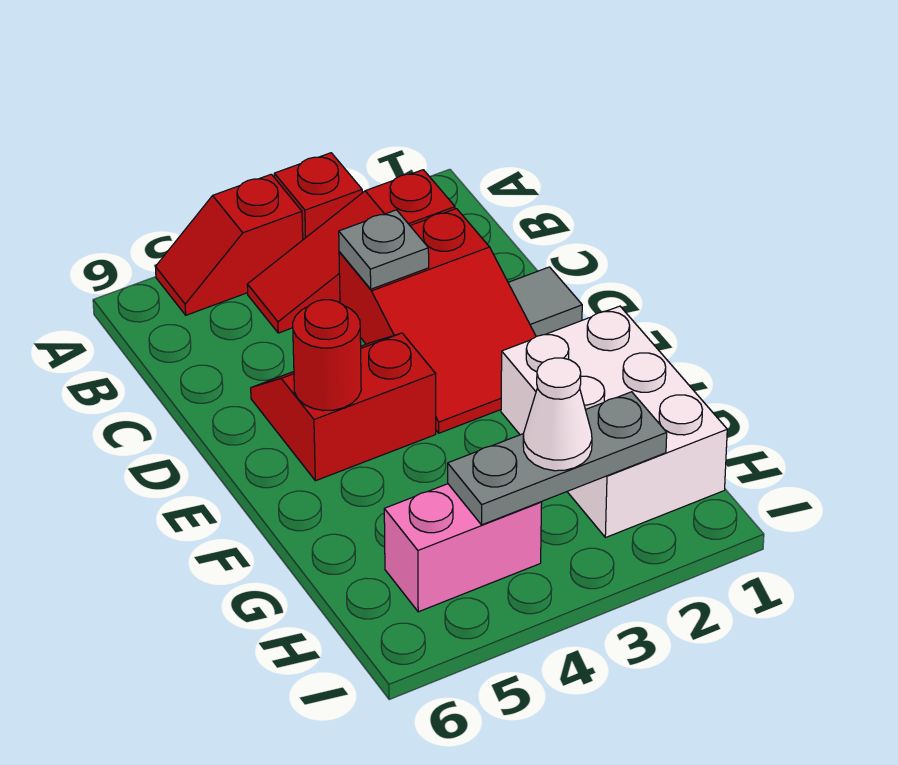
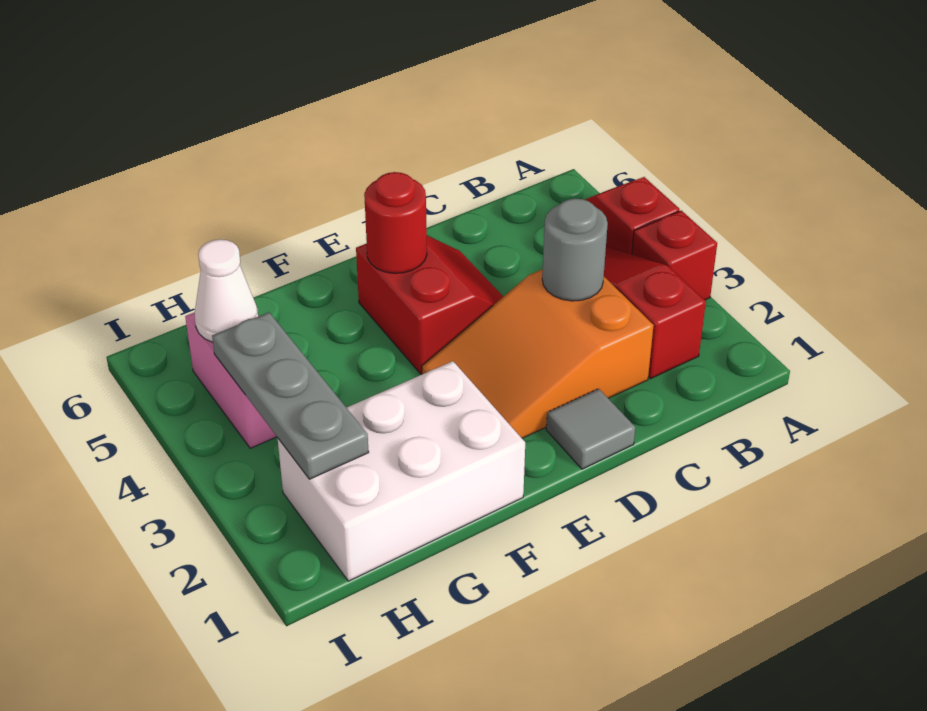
red slope C2:E3 level 1 top C -> orange slope C2:E3 level 1 top C
grey plate C3 level 2 -> grey round brick C3 level 2
white cone H3 level 3 -> white cone H5 level 2

